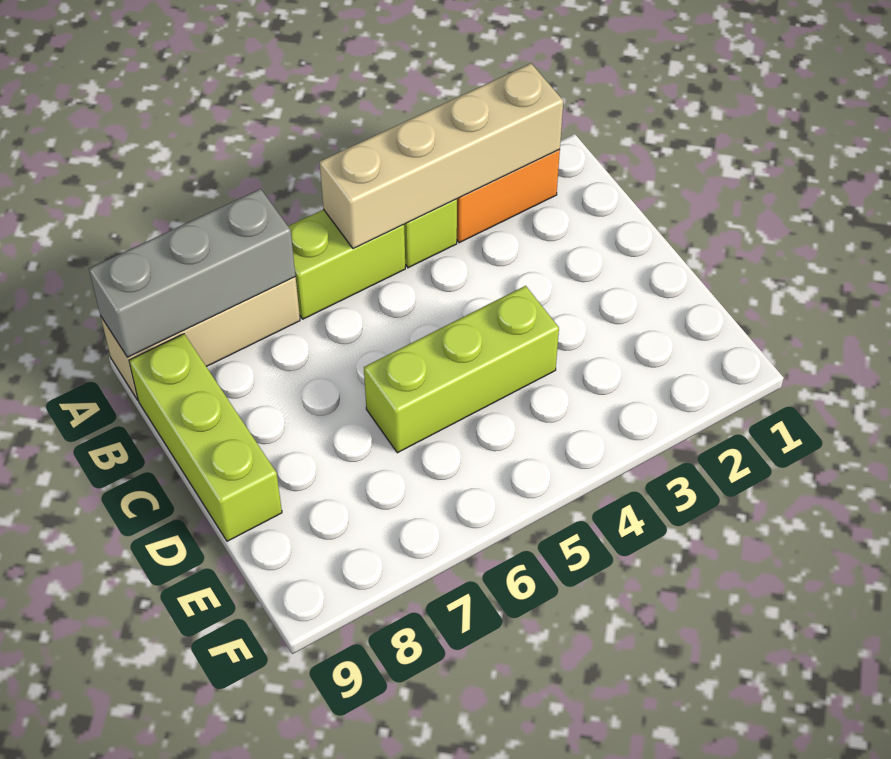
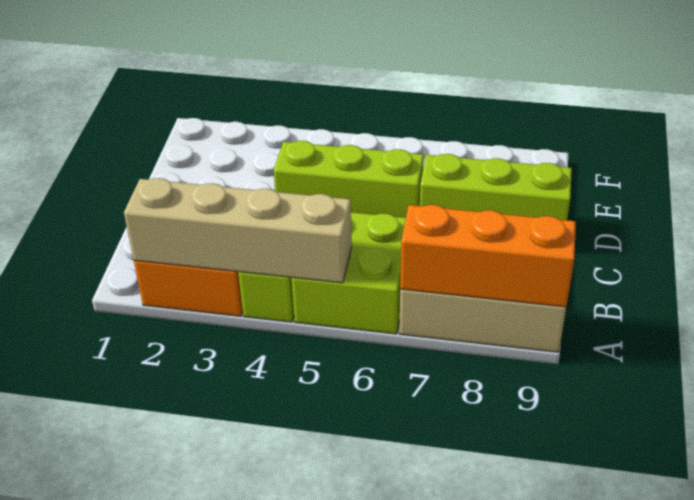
lime brick A5:A6 level 1 -> lime brick A5:B6 level 1
grey brick A7:A9 level 2 -> orange brick A7:A9 level 2
lime brick B9:D9 level 1 -> lime brick D7:D9 level 1

